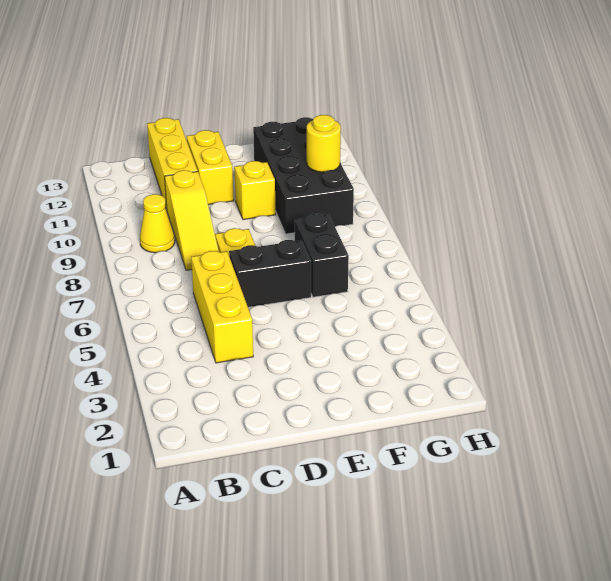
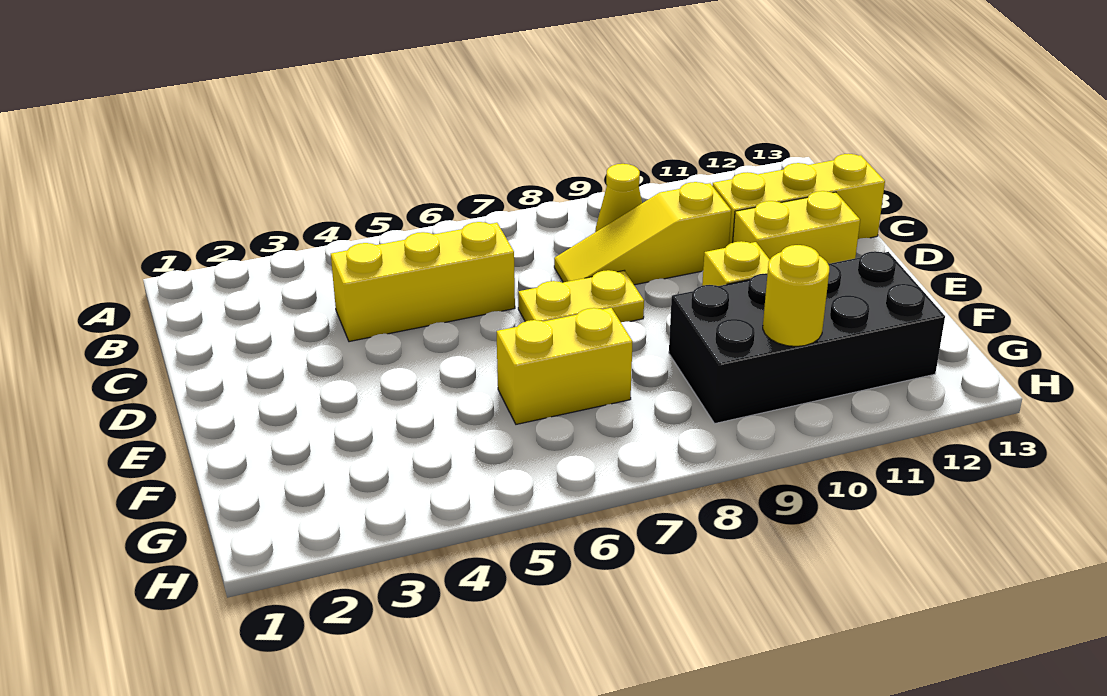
black brick D6:E6 level 1 -> none
black brick F6:F7 level 1 -> yellow brick F6:F7 level 1

